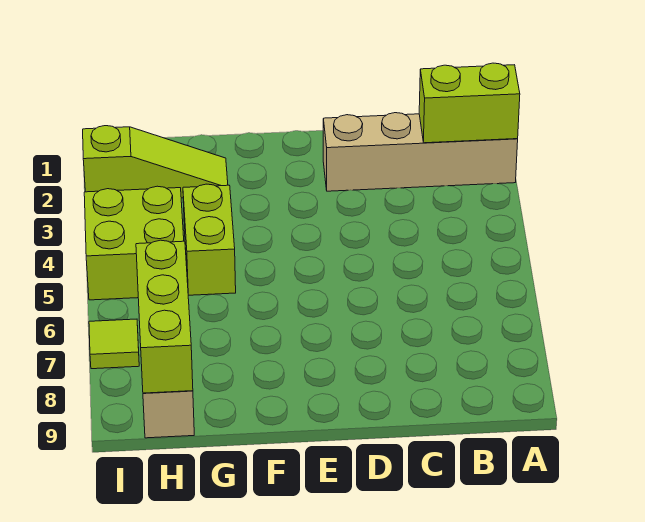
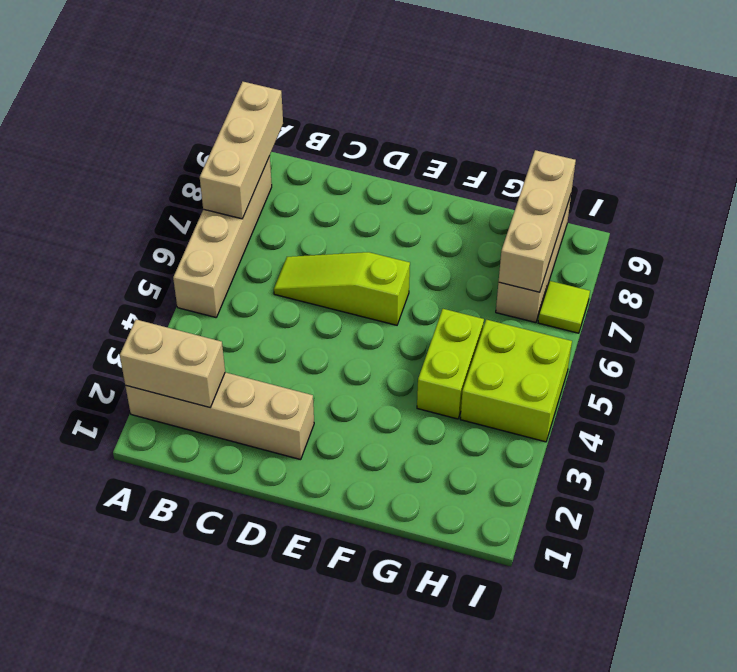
lime brick A2:B2 level 2 -> tan brick A2:B2 level 2
none -> tan brick A5:A8 level 1
none -> tan brick A7:A9 level 2
lime slope G2:I2 level 1 top I -> lime slope C6:E6 level 1 top E
lime brick H7:H9 level 2 -> tan brick H7:H9 level 2

